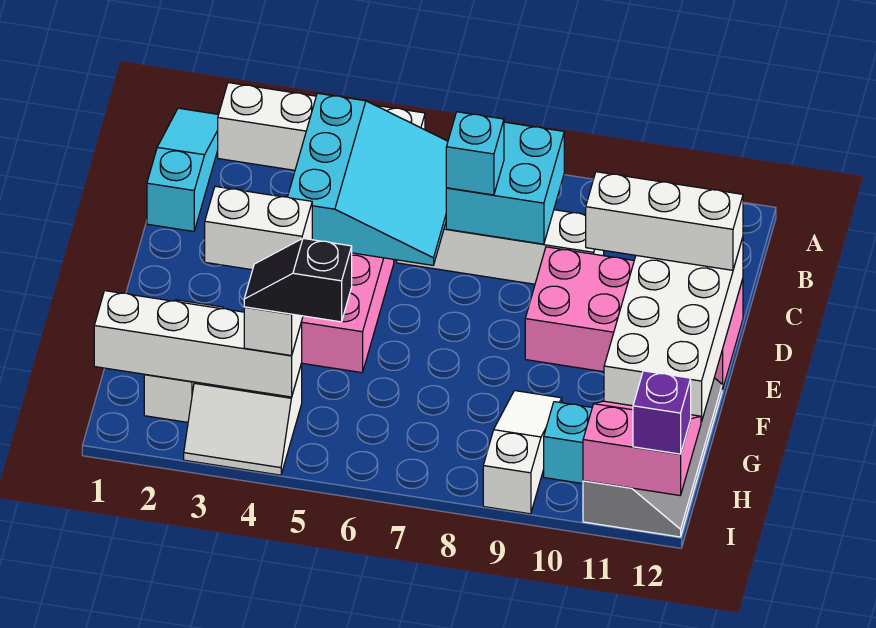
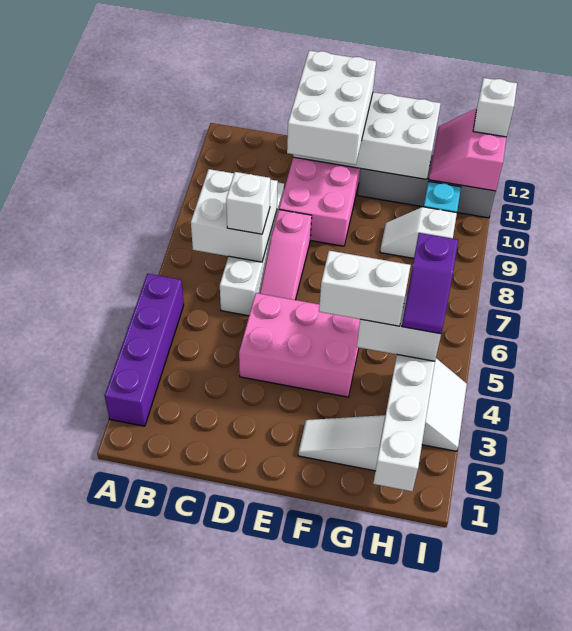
cyan slope A1:C1 level 1 top C -> none
white brick A2:A5 level 1 -> purple brick A2:A5 level 1
cyan slope B4:D6 level 2 top 4 -> none
cyan brick B7:C8 level 2 -> white brick B7:C8 level 2
cyan brick C7 level 3 -> white brick C7 level 3
none -> pink slope D6:D8 level 1 top 8
white brick D10:D12 level 3 -> white brick D10:E12 level 3
white brick G3:G4 level 4 -> white brick F4:G4 level 4
white slope G9:I9 level 1 top I -> white slope G9:H9 level 1 top H
black slope H4:H5 level 4 top 5 -> purple slope H4:H5 level 4 top 5
purple brick I12 level 3 -> white brick I12 level 3

